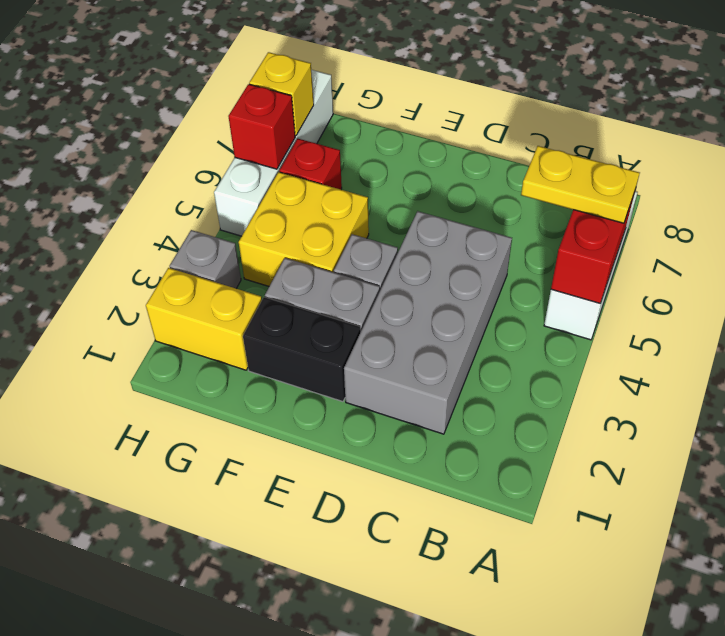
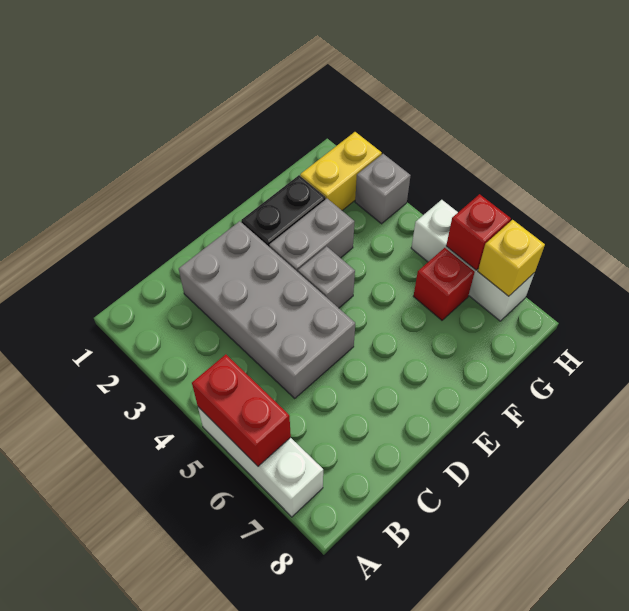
yellow plate A6:B6 level 3 -> none
yellow brick F4:G5 level 1 -> none
white brick H5:H8 level 1 -> white brick H5:H7 level 1

